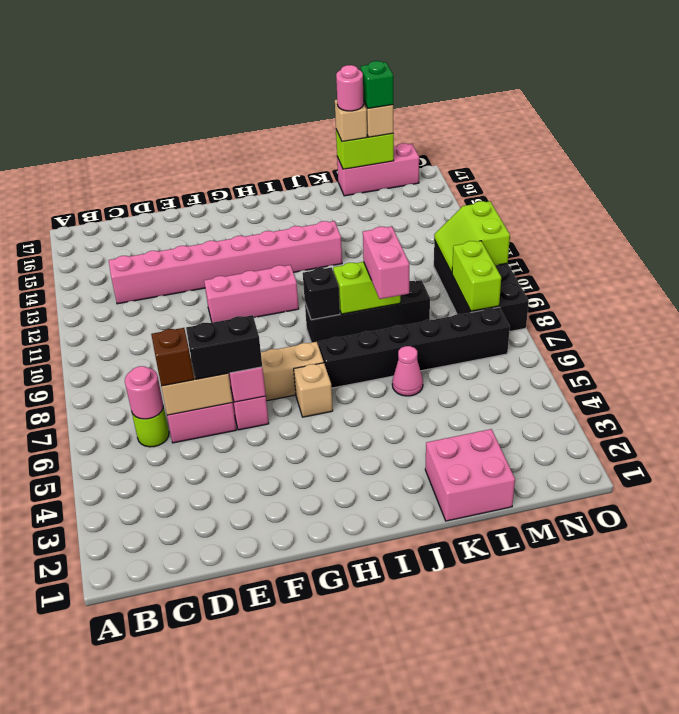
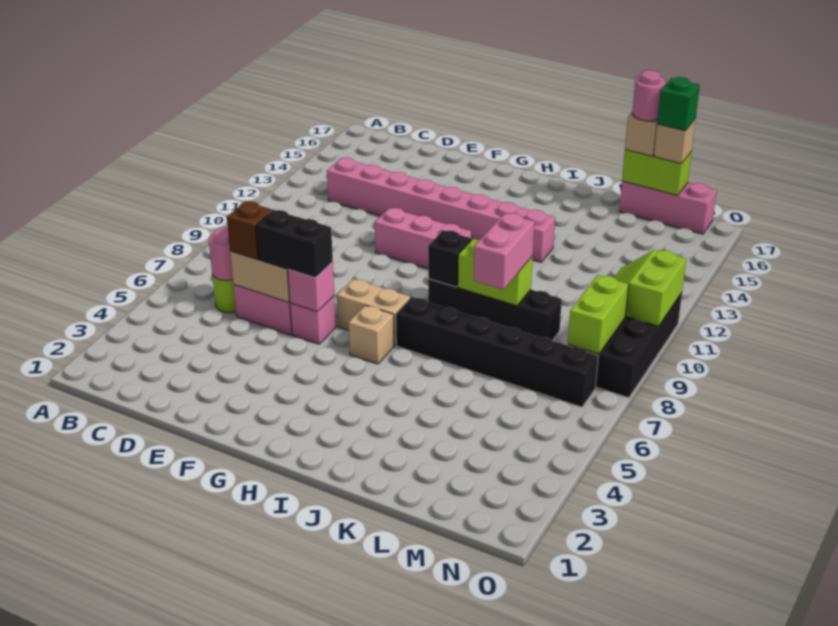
pink brick K1:L2 level 1 -> none
pink cone K6 level 1 -> none

